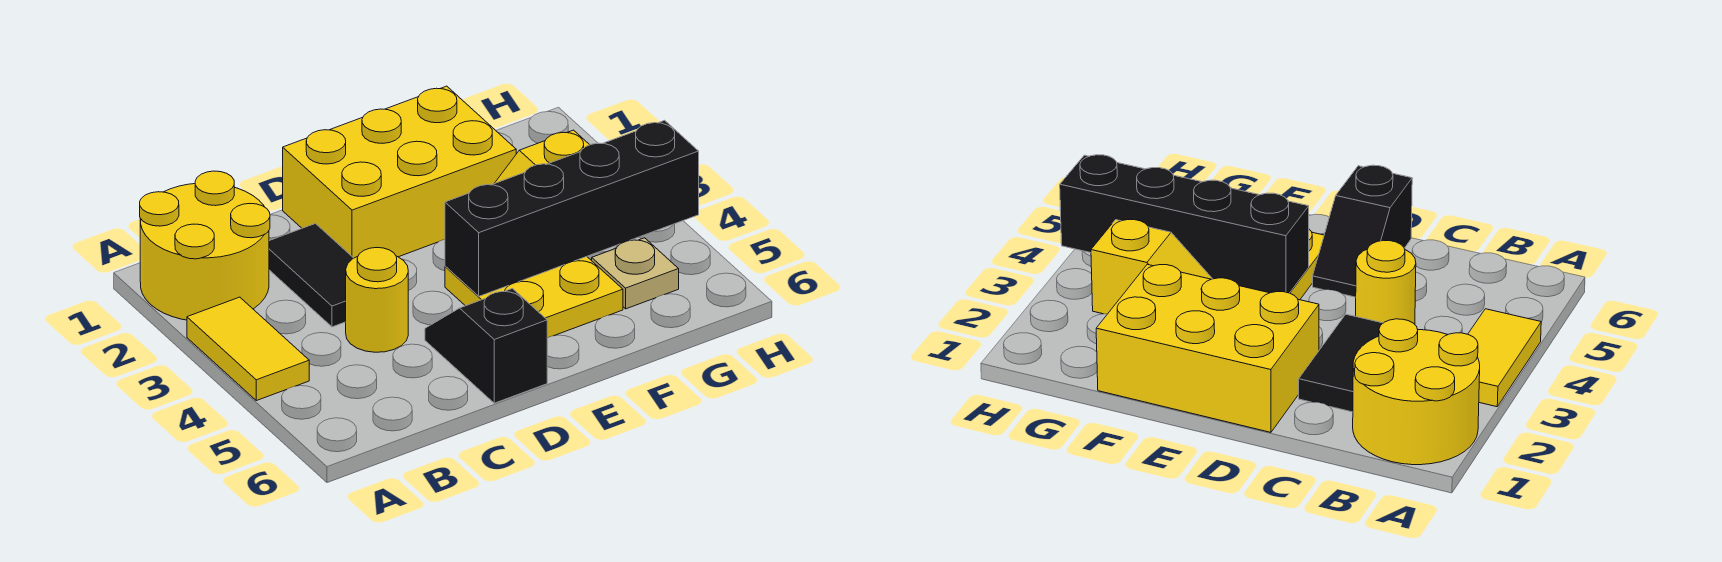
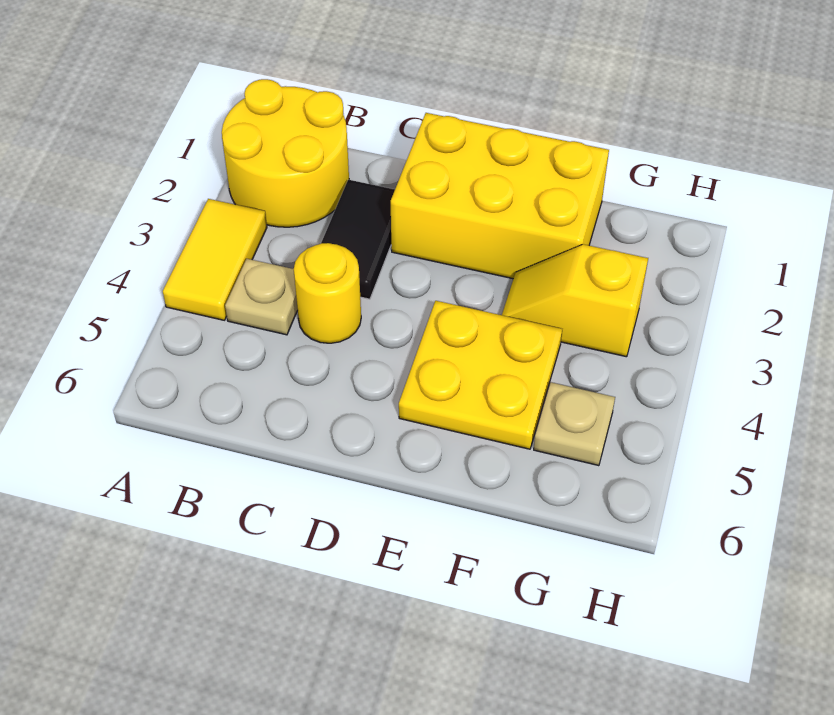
none -> tan plate B4 level 1
black slope D5:D6 level 1 top 6 -> none
black brick E4:H4 level 2 -> none

